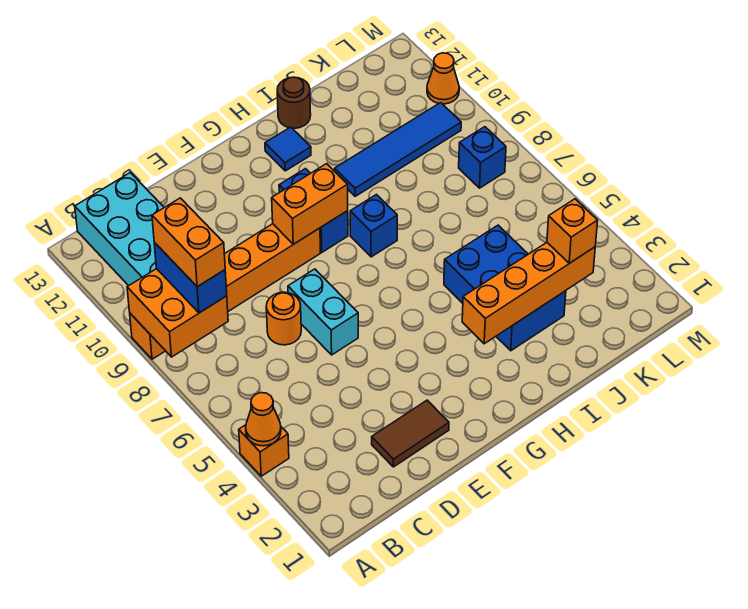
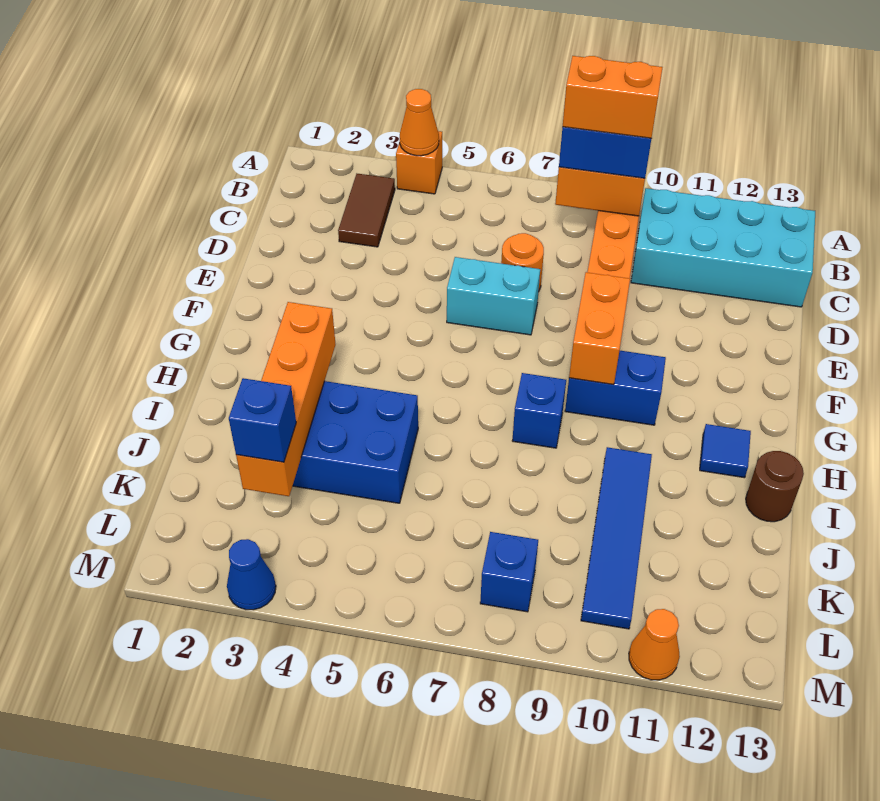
brown tile D2:E2 level 1 -> brown tile B3:C3 level 1
orange brick K3 level 3 -> blue brick K3 level 3
none -> blue cone M3 level 1

